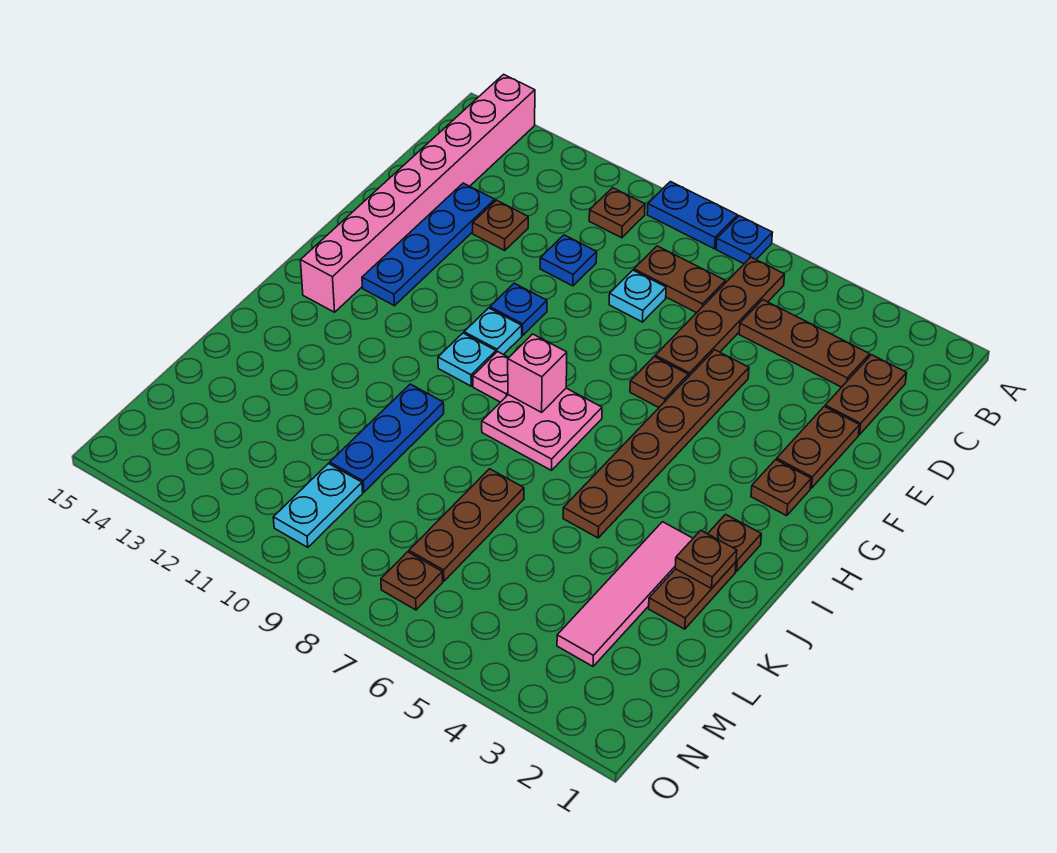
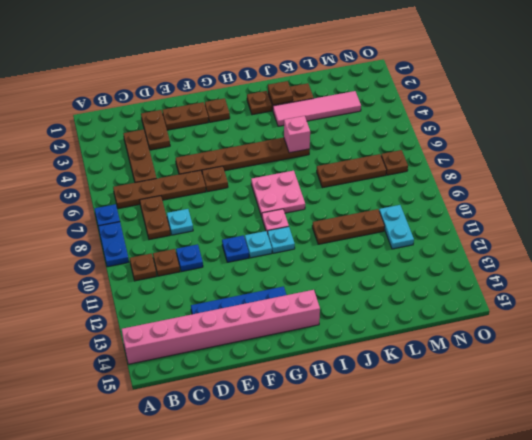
brown plate C2:D2 level 1 -> brown plate D2:D3 level 1
brown plate D12 level 1 -> brown plate C10 level 1
pink brick H8 level 2 -> pink brick J5 level 2
blue plate J10:L10 level 1 -> brown plate J10:L10 level 1
cyan plate M10:N10 level 1 -> cyan plate M10:M11 level 1

